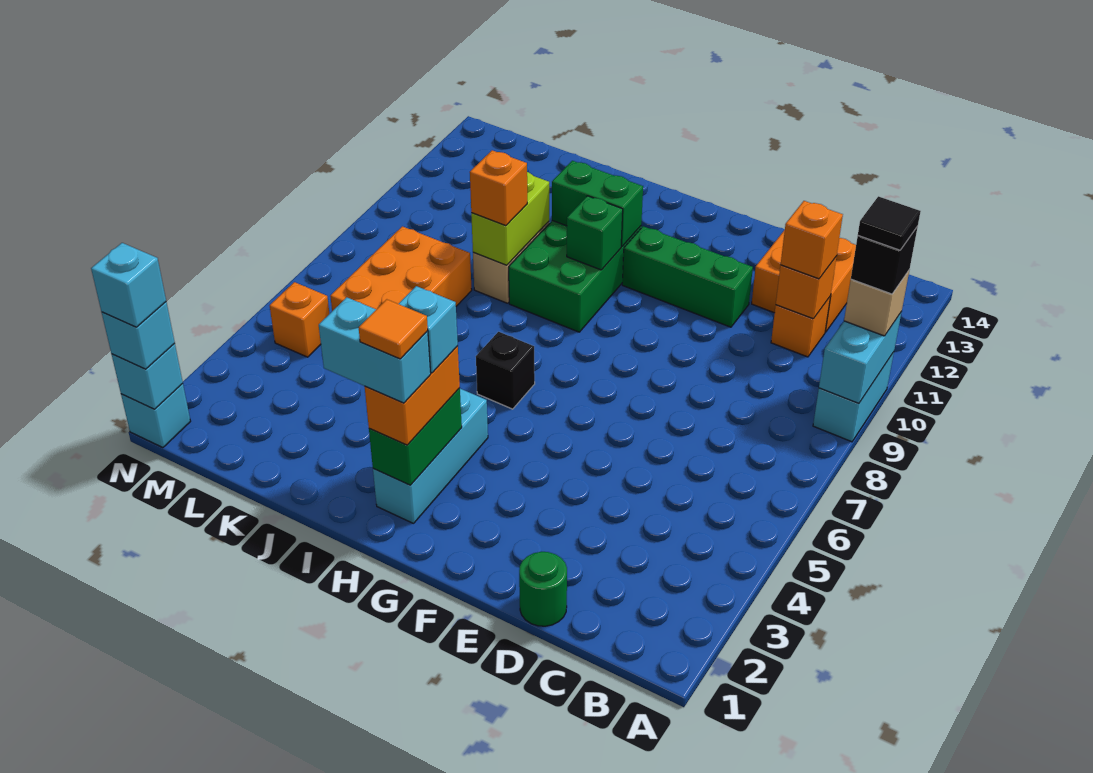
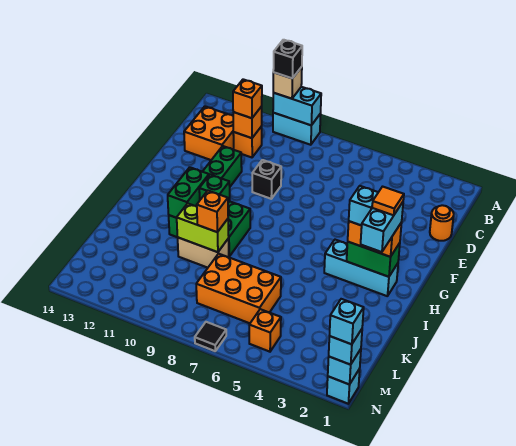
black tile A10 level 5 -> black tile N7 level 1
green round brick D1 level 1 -> orange round brick D1 level 1
black brick H6 level 1 -> black brick E9 level 1

